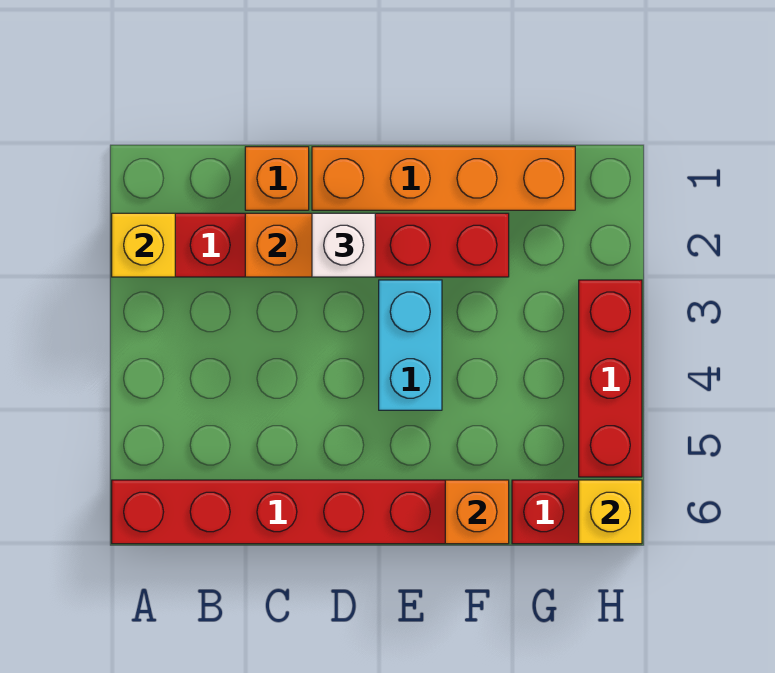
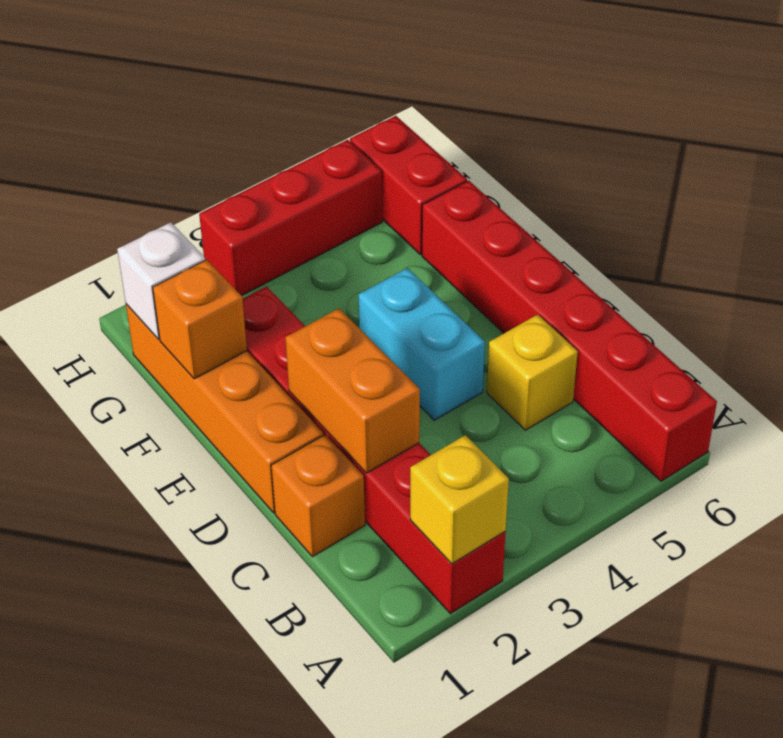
white brick D2 level 3 -> white brick G1 level 2
cyan brick E3:E4 level 1 -> cyan brick D4:E4 level 1
orange brick F6 level 2 -> orange brick F1 level 2
yellow brick H6 level 2 -> yellow brick C5 level 1

